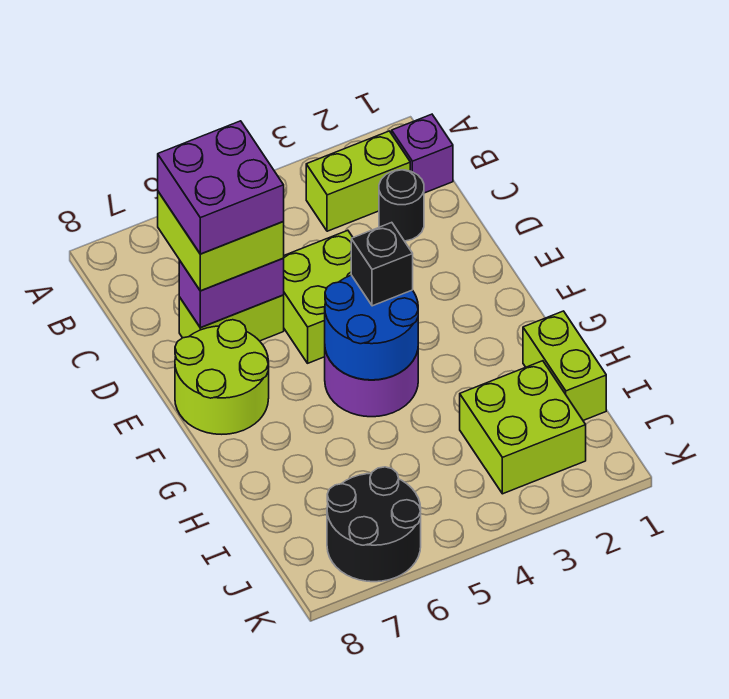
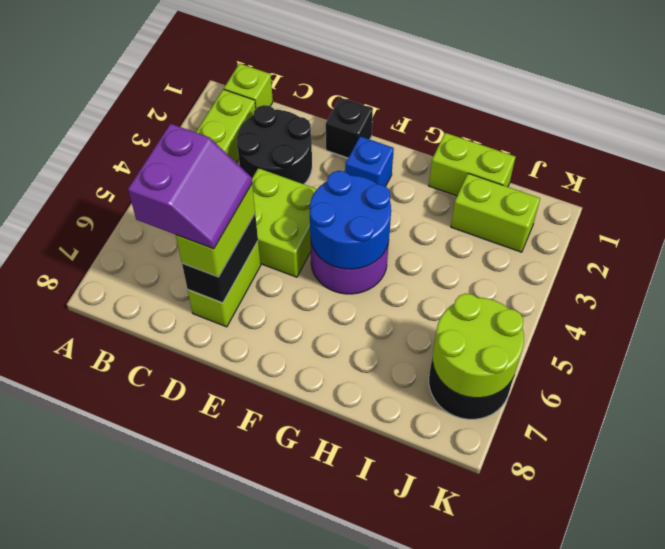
purple brick B1 level 1 -> lime brick B1 level 1
black round brick C2 level 1 -> black round brick C2:D3 level 1
lime brick C6:D7 level 3 -> lime brick D6:D7 level 3
purple brick C6:D7 level 4 -> purple slope C6:D7 level 4 top C
purple brick D6:D7 level 2 -> black brick D6:D7 level 2
lime round brick E7:F8 level 1 -> lime round brick J6:K7 level 2
none -> blue brick F2 level 1
black brick F4 level 3 -> black brick E1 level 1
lime brick I2:J3 level 1 -> lime brick I2:J2 level 1

